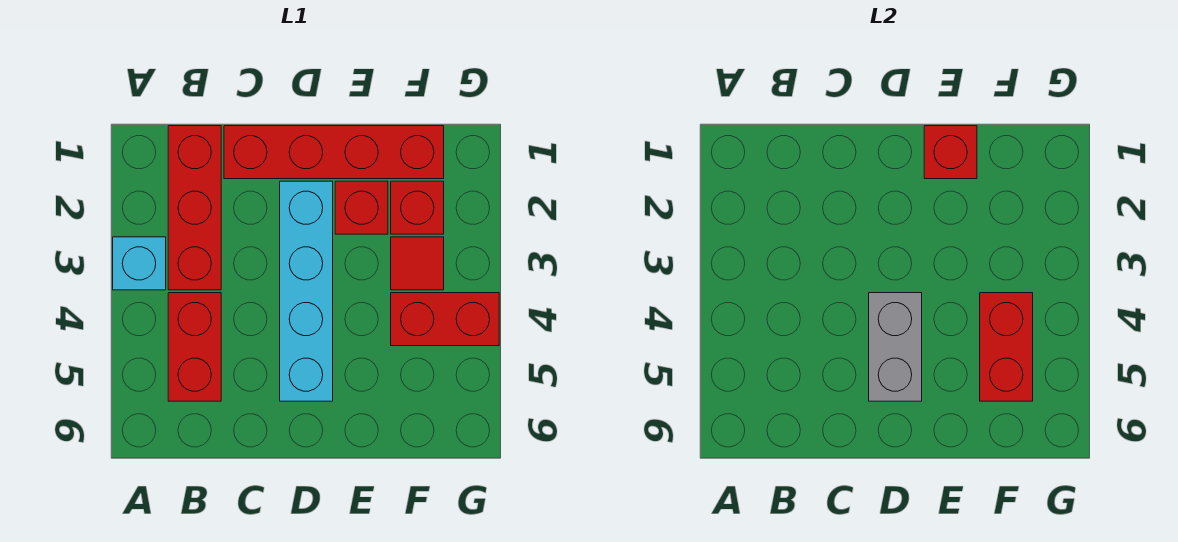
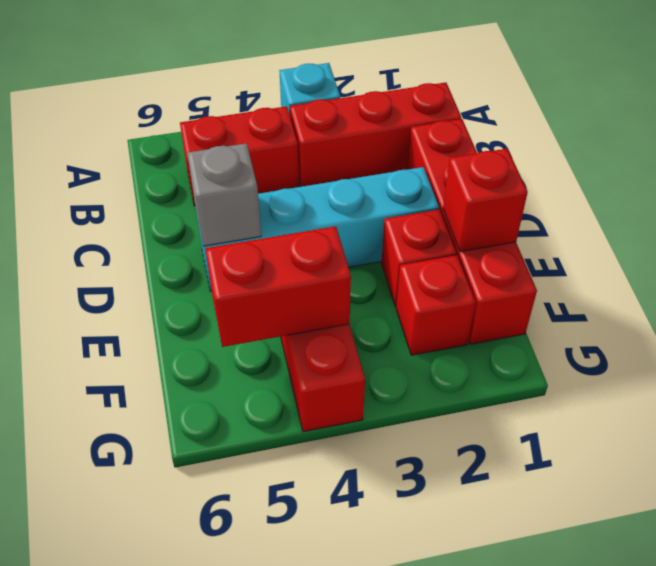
grey brick D4:D5 level 2 -> grey brick D5 level 2
red tile F3 level 1 -> none

